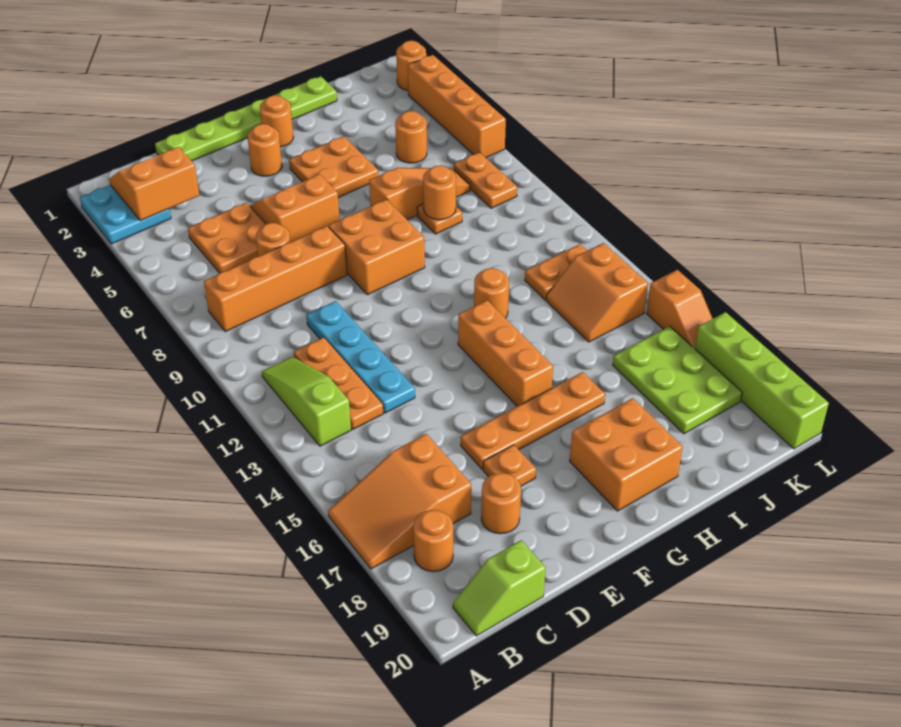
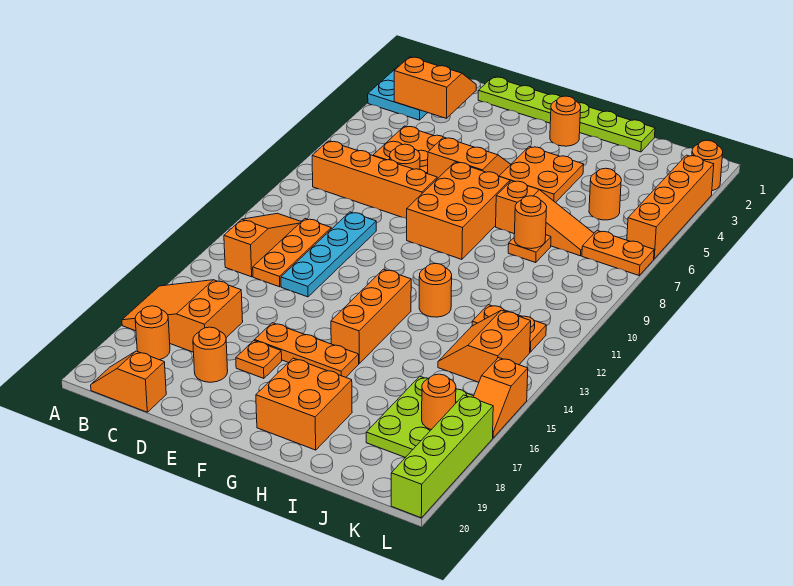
lime slope B11:B13 level 1 top 13 -> orange slope B11:B13 level 1 top 13
lime slope B20:C20 level 1 top C -> orange slope B20:C20 level 1 top C
orange plate E16:H16 level 1 -> orange plate E16:G16 level 1
orange round brick F3 level 1 -> orange round brick K17 level 2
orange brick F8:G9 level 1 -> orange brick F7:G9 level 1
orange plate K7:K8 level 1 -> orange plate K7:L7 level 1

